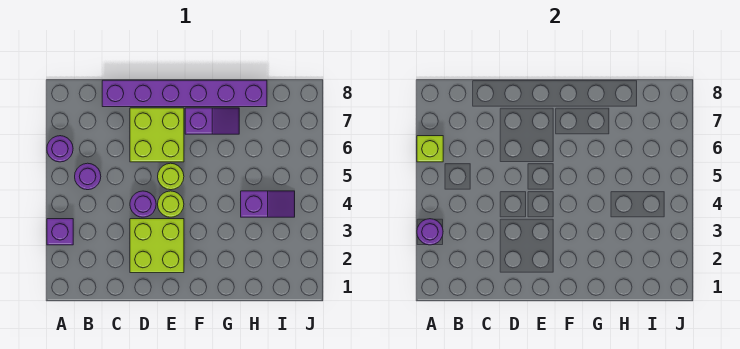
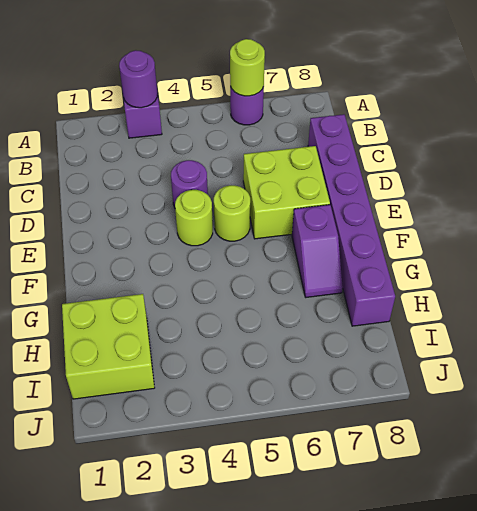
lime brick A6 level 2 -> lime round brick A6 level 2
purple round brick B5 level 1 -> none
lime brick D2:E3 level 1 -> lime brick H1:I2 level 1
purple slope H4:I4 level 1 top H -> none

